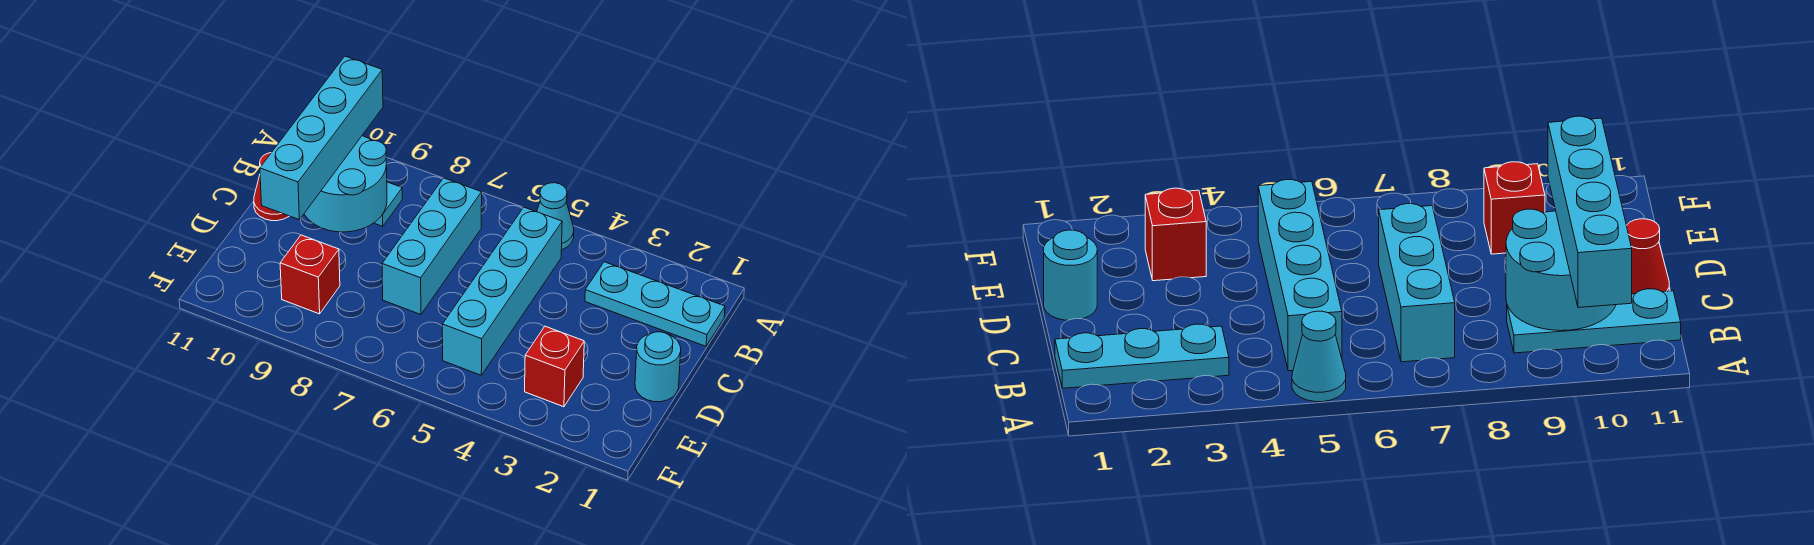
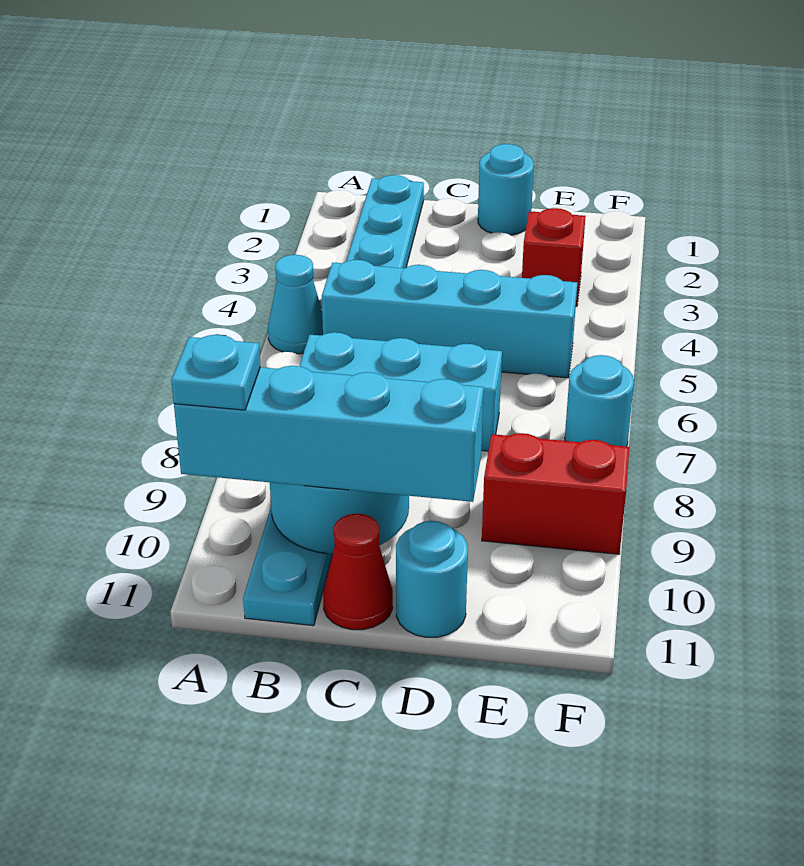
none -> cyan plate A10 level 4
none -> cyan round brick D11 level 1
red brick E9 level 1 -> red brick E9:F9 level 1
none -> cyan round brick F7 level 1

